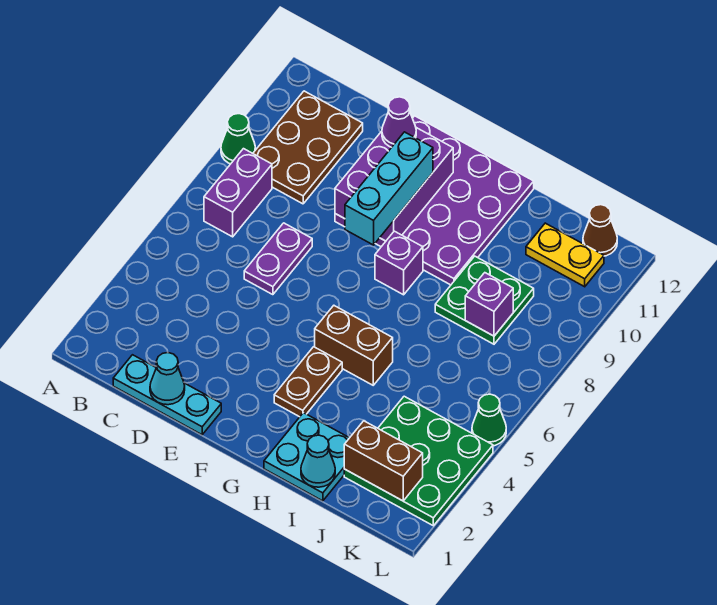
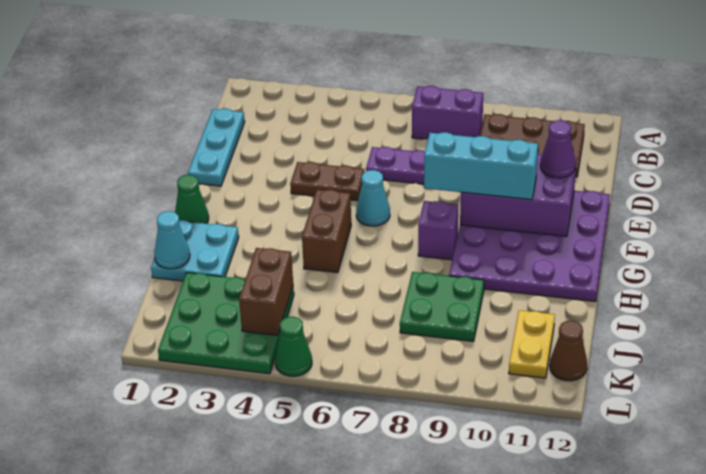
green cone A9 level 1 -> green cone G1 level 1
cyan cone D1 level 2 -> cyan cone F6 level 1
brown plate G3:G4 level 1 -> brown plate E4:E5 level 1
brown brick J2:K2 level 2 -> brown brick J4:K4 level 2
purple brick J8 level 2 -> none

